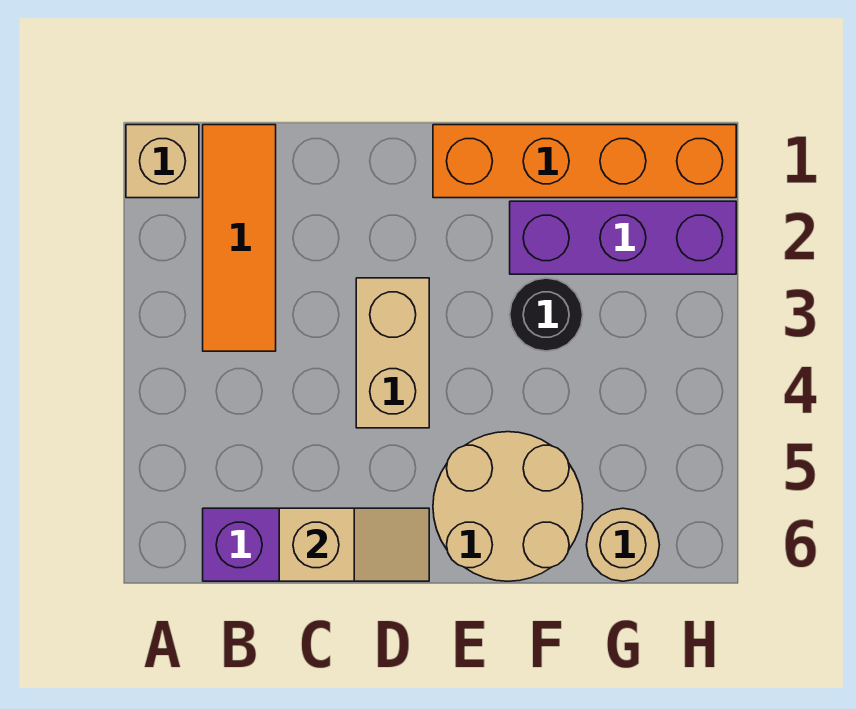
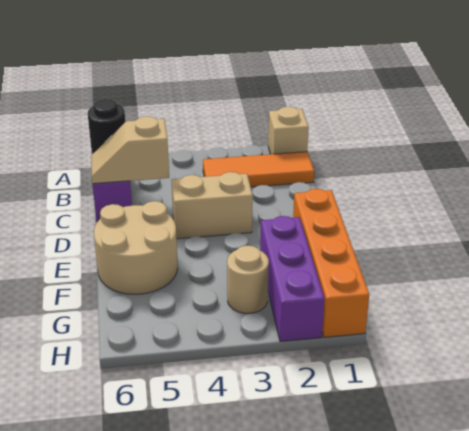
tan slope C6:D6 level 2 top C -> tan slope C5:C6 level 2 top 5
black round brick F3 level 1 -> black round brick B6 level 2
tan round brick G6 level 1 -> tan round brick G3 level 1

